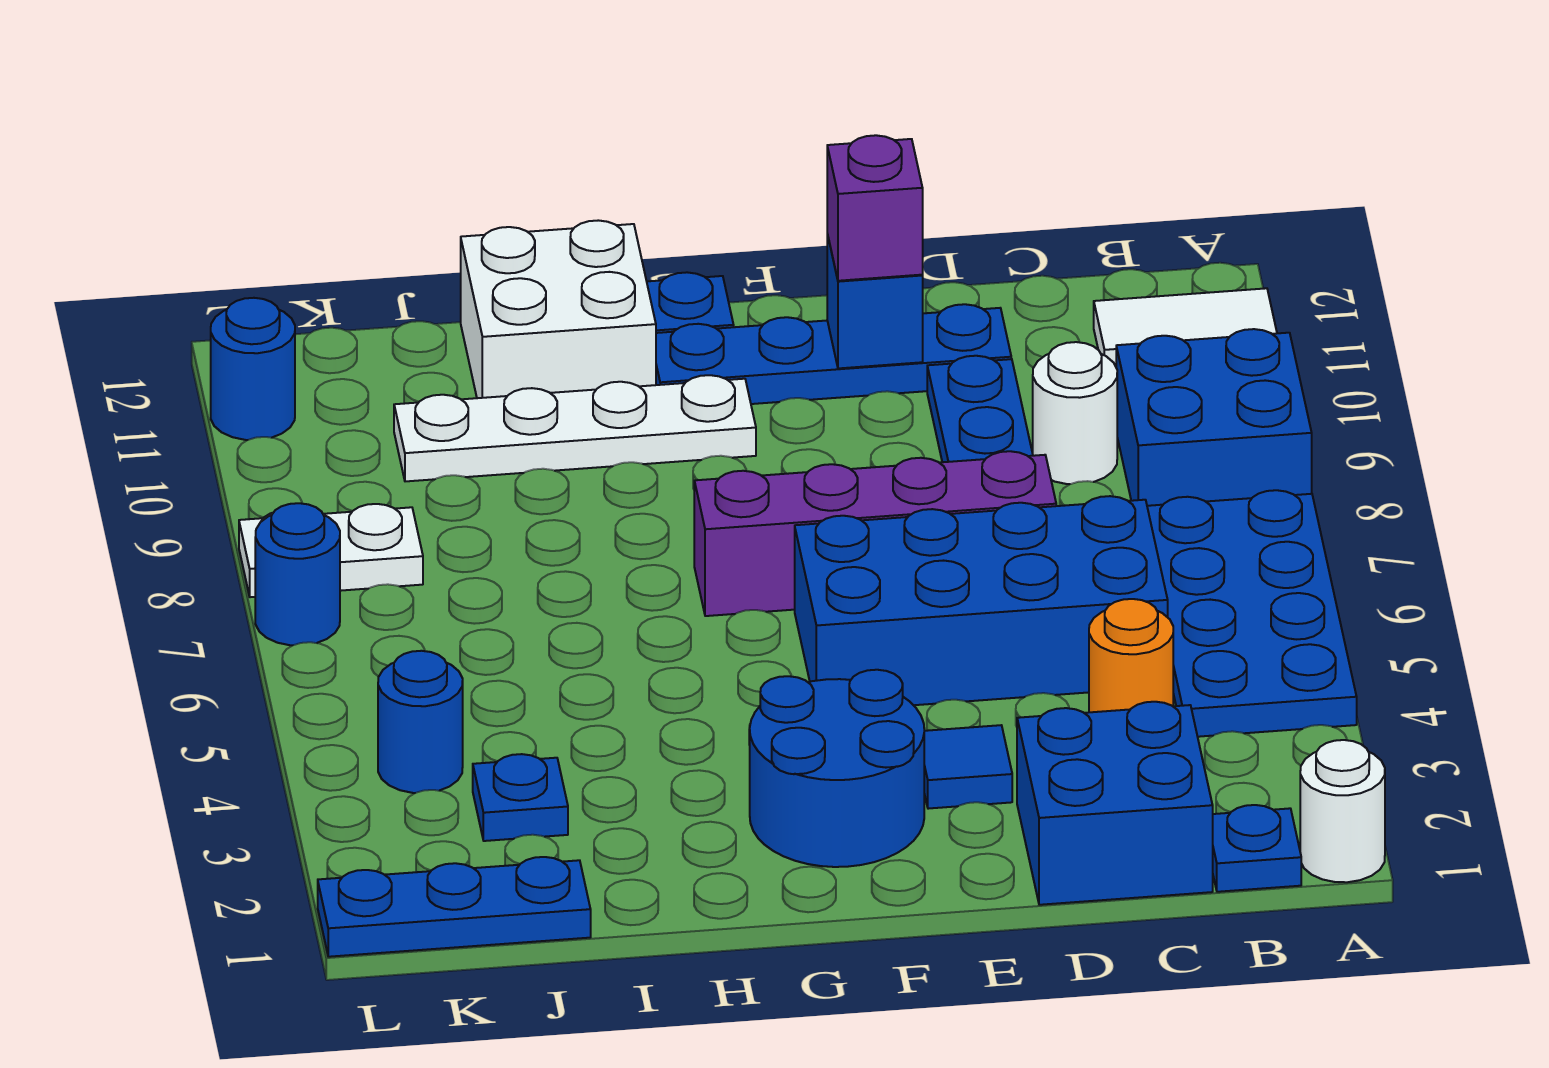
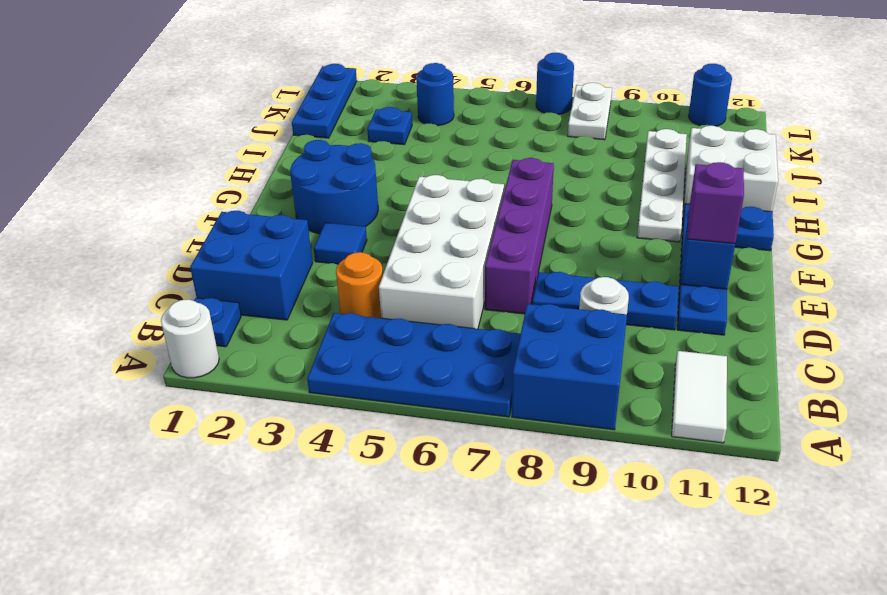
blue brick C5:F6 level 1 -> white brick C5:F6 level 1

